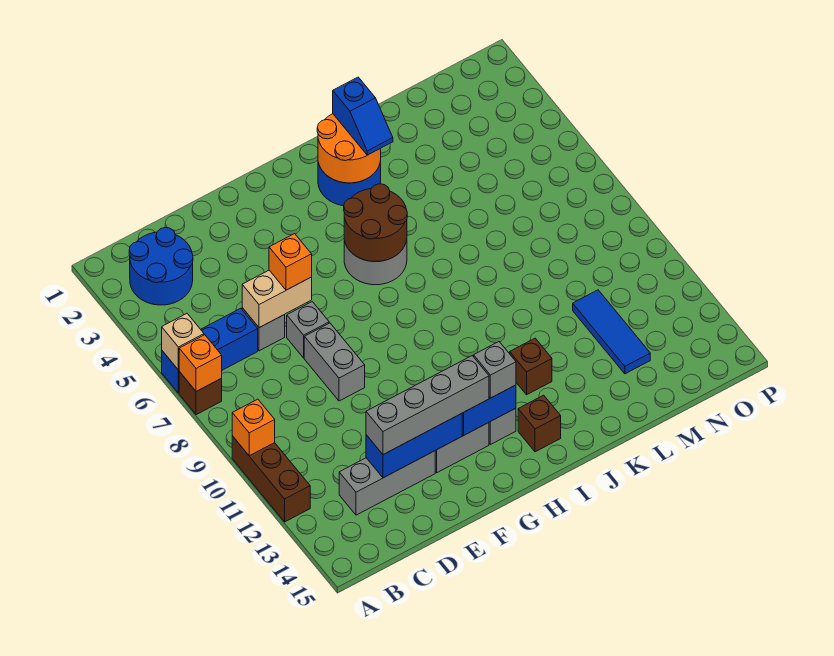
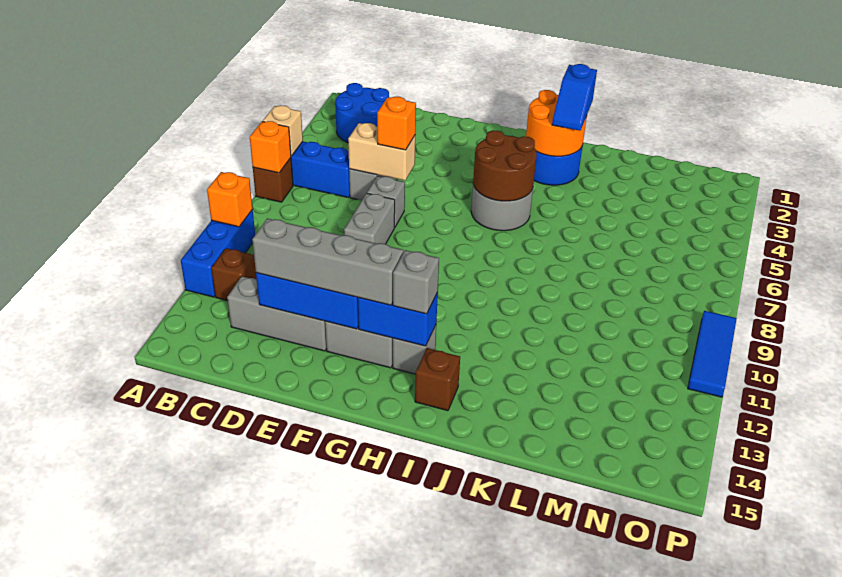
brown brick A10:A12 level 1 -> blue brick A10:A12 level 1
brown brick J12 level 1 -> brown brick B12 level 1
blue tile M11:M13 level 1 -> blue tile P9:P11 level 1

